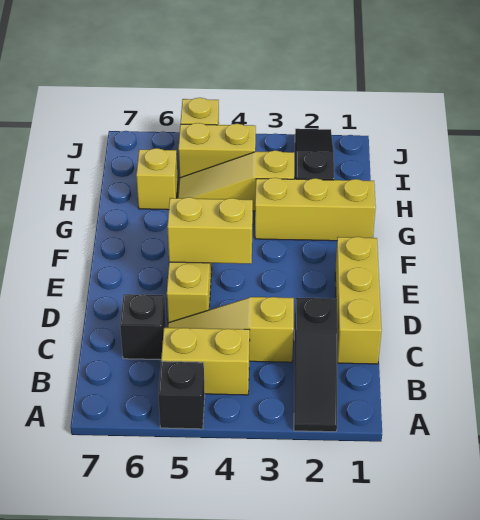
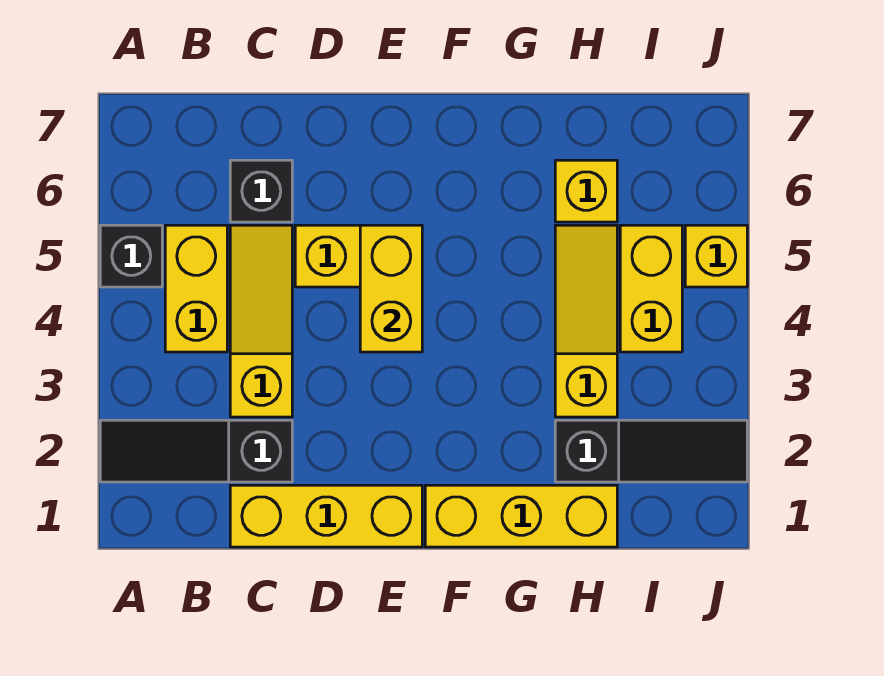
yellow brick G1:G3 level 1 -> yellow brick F1:H1 level 1

